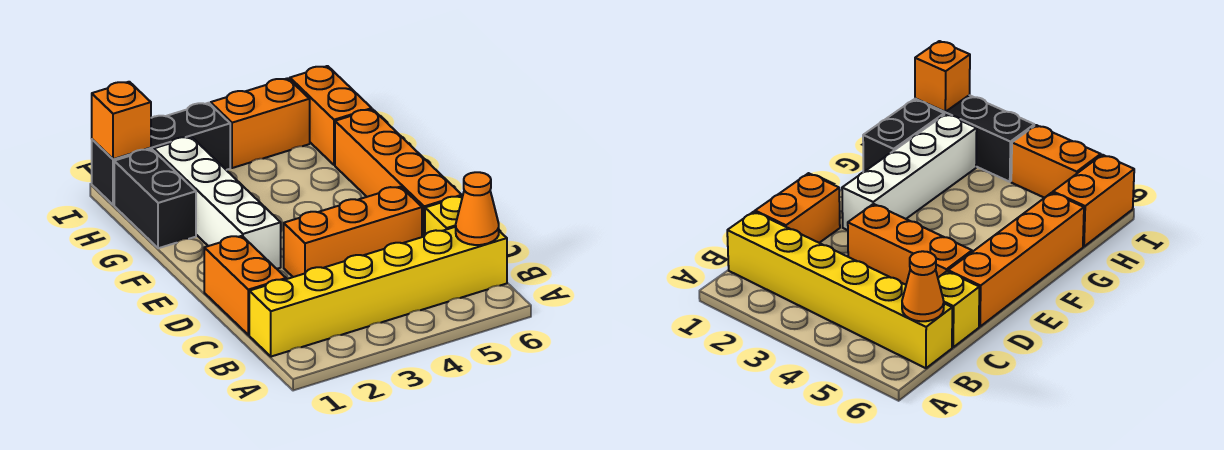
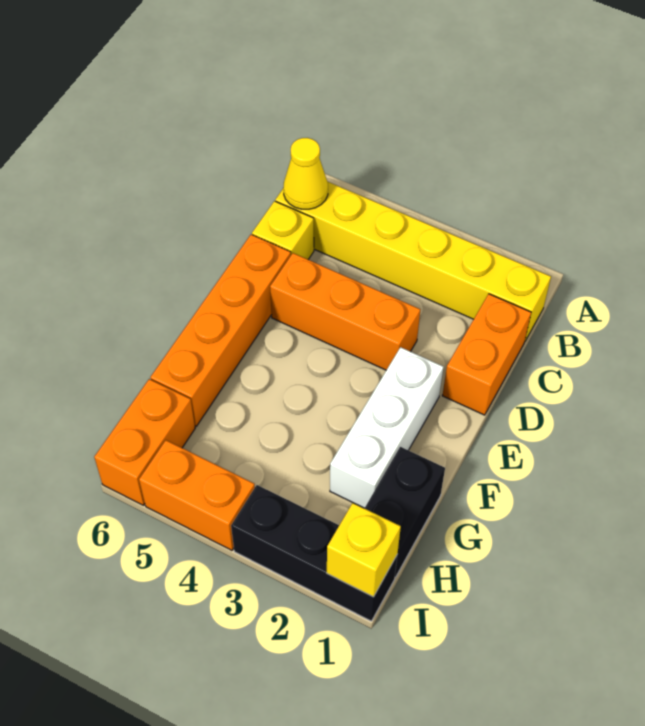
orange cone B6 level 2 -> yellow cone B6 level 2
white brick E2:H2 level 1 -> white brick E2:G2 level 1
orange brick I1 level 2 -> yellow brick I1 level 2

